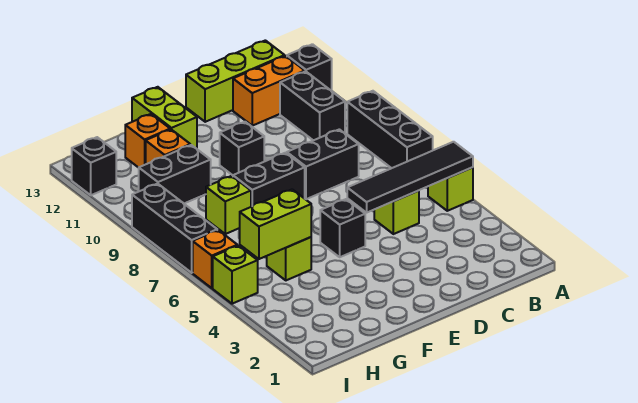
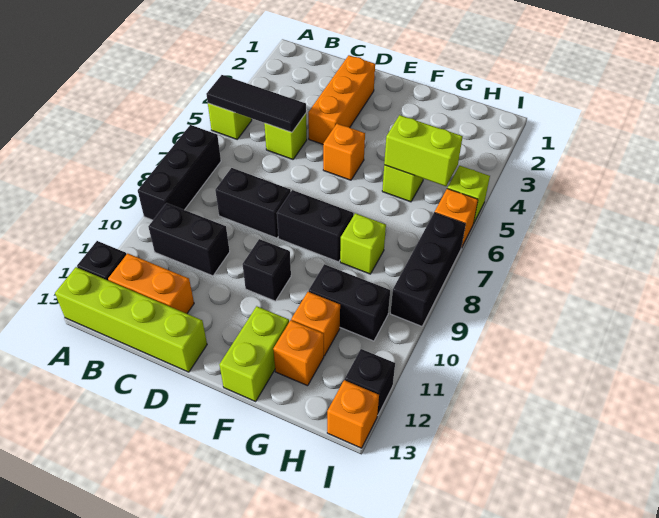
black tile A5:D5 level 2 -> black tile A5:C5 level 2
black brick B10:B11 level 1 -> black brick B10:C10 level 1
lime brick B13:D13 level 1 -> lime brick A13:D13 level 1
none -> orange brick D2:D4 level 1
black brick E5 level 1 -> orange brick E5 level 1
none -> orange brick I13 level 1

